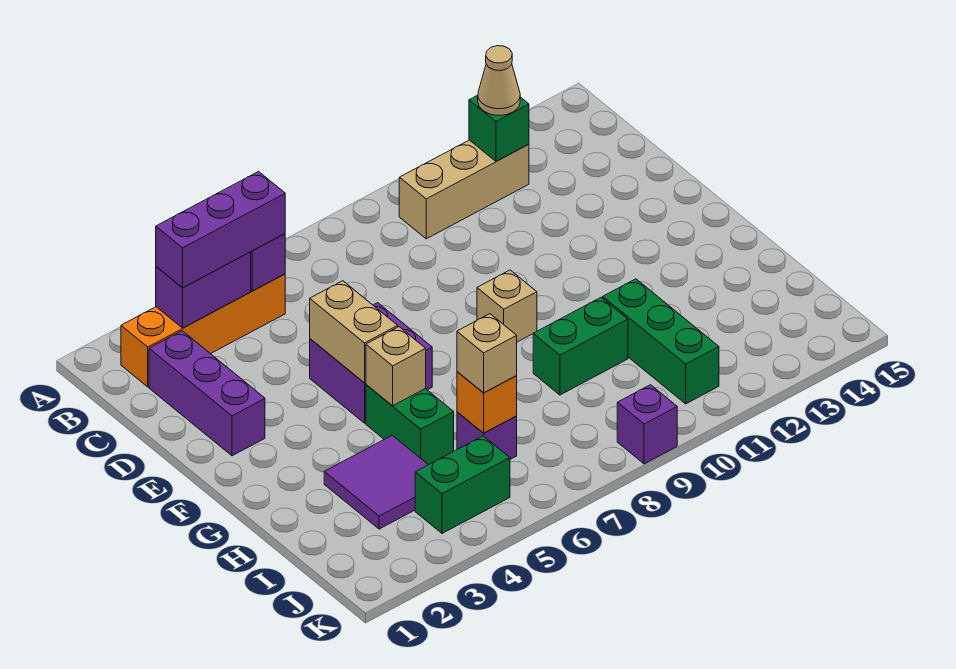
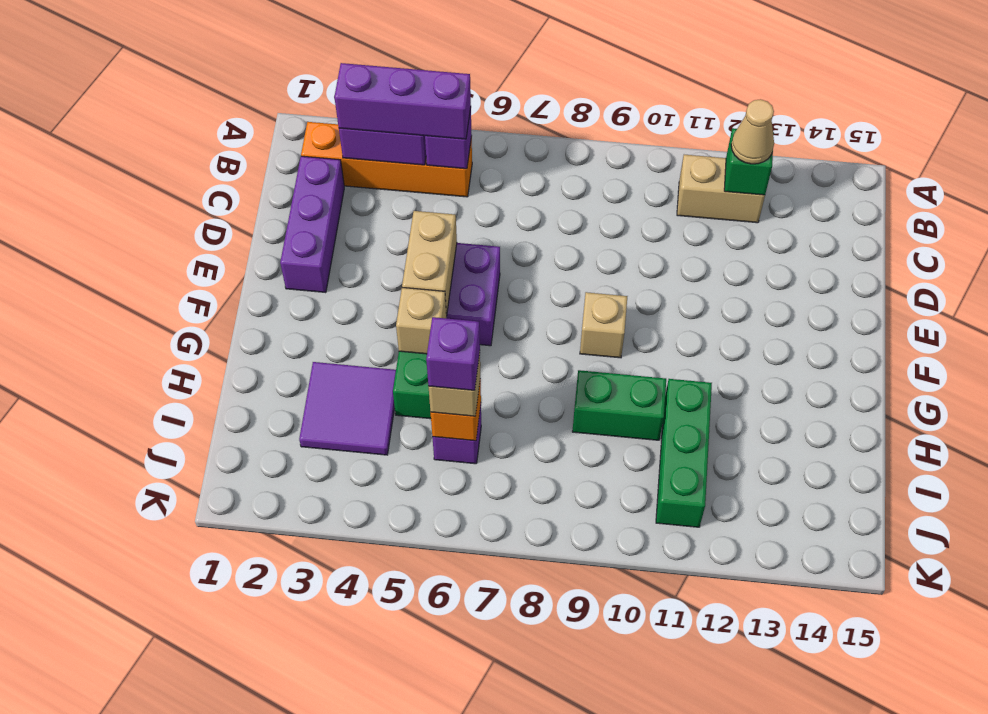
tan brick B10:B12 level 1 -> tan brick B11:B12 level 1
green brick J4:J5 level 1 -> none
purple brick K9 level 1 -> purple brick I6 level 4

